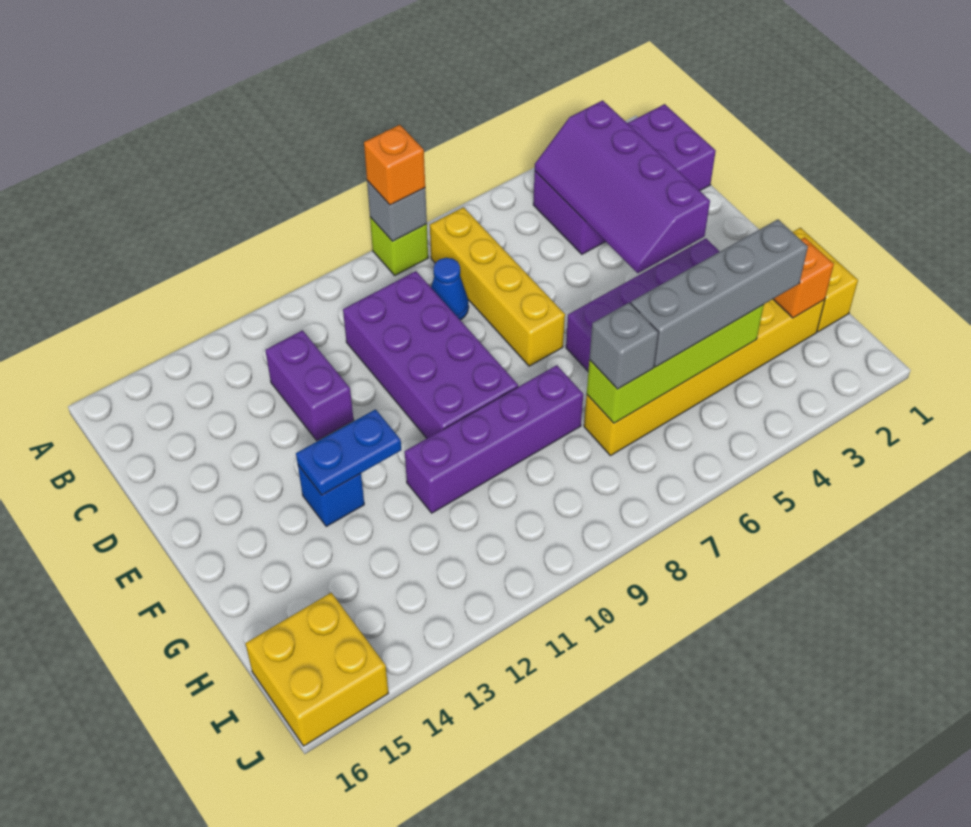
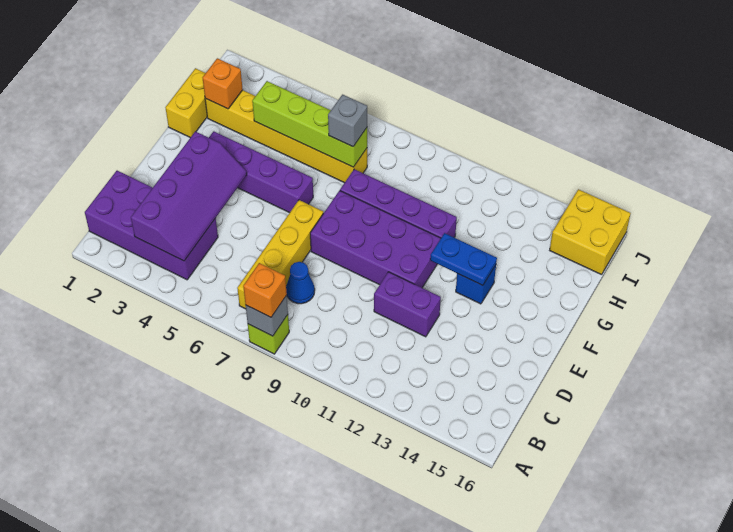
purple brick C9:F10 level 1 -> purple brick E8:F11 level 1
purple brick C12:D12 level 1 -> purple brick D11:D12 level 1
grey brick H3:H6 level 3 -> none

